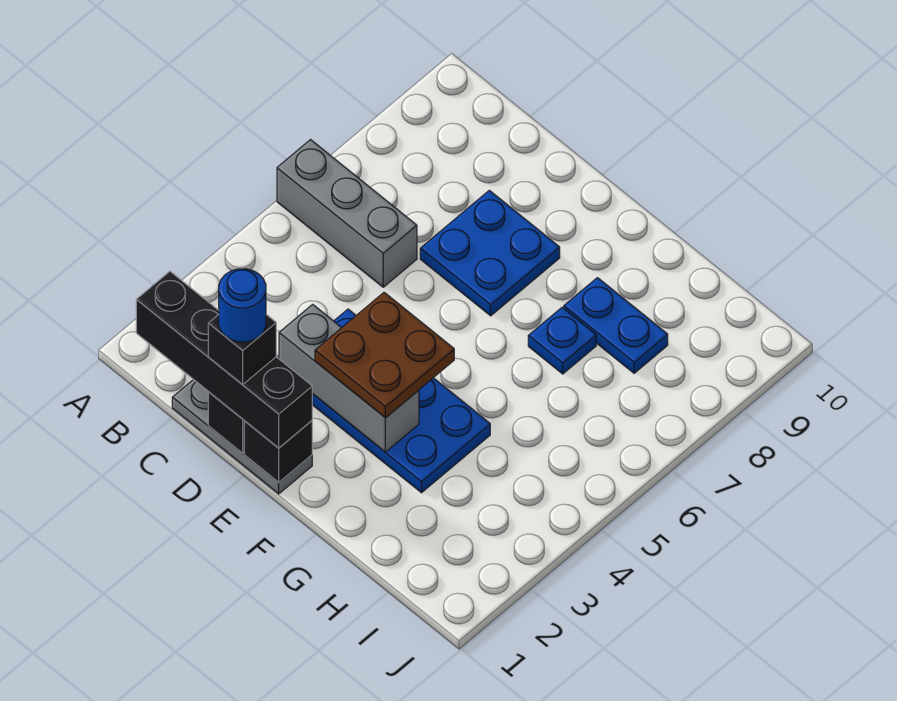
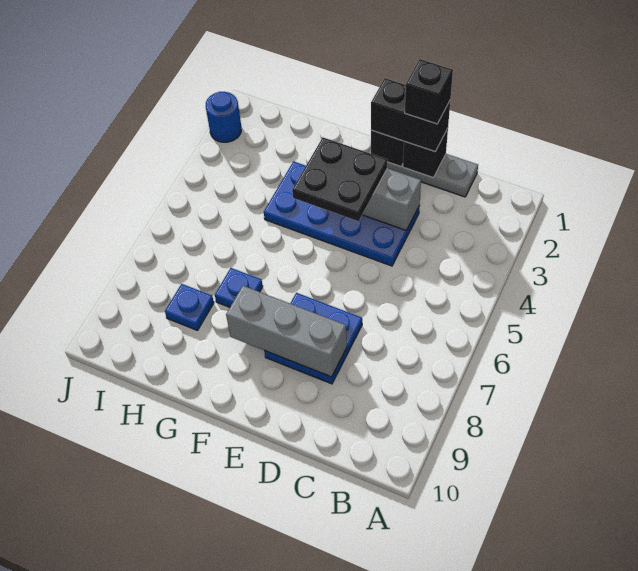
grey brick A6:C6 level 1 -> grey brick D8:F8 level 2
black brick B1:E1 level 3 -> black brick D1:E1 level 3
blue round brick D1 level 5 -> blue round brick J2 level 1
brown plate E3:F4 level 3 -> black plate E3:F4 level 3
blue plate G8:H8 level 1 -> blue plate H8 level 1

